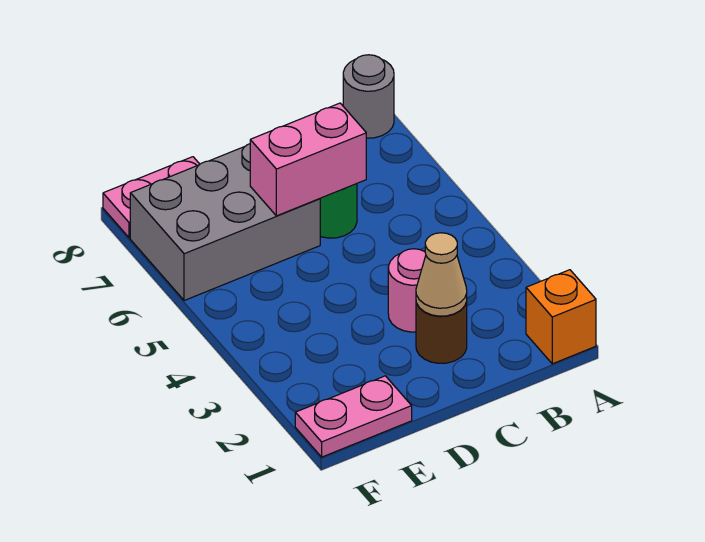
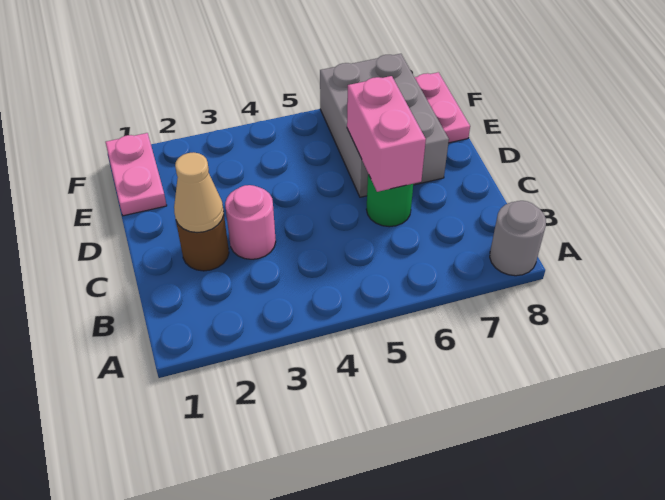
orange brick A1 level 1 -> none

